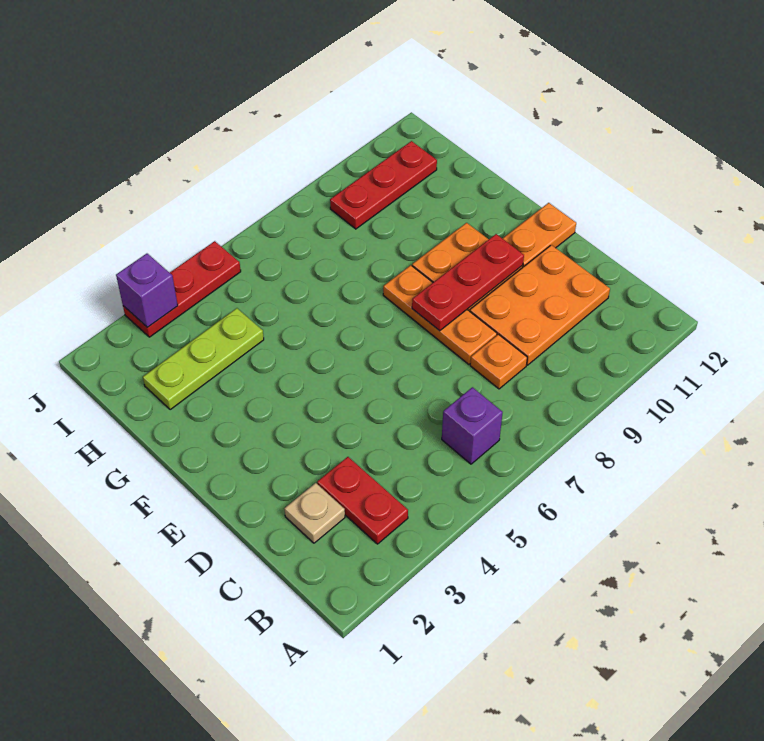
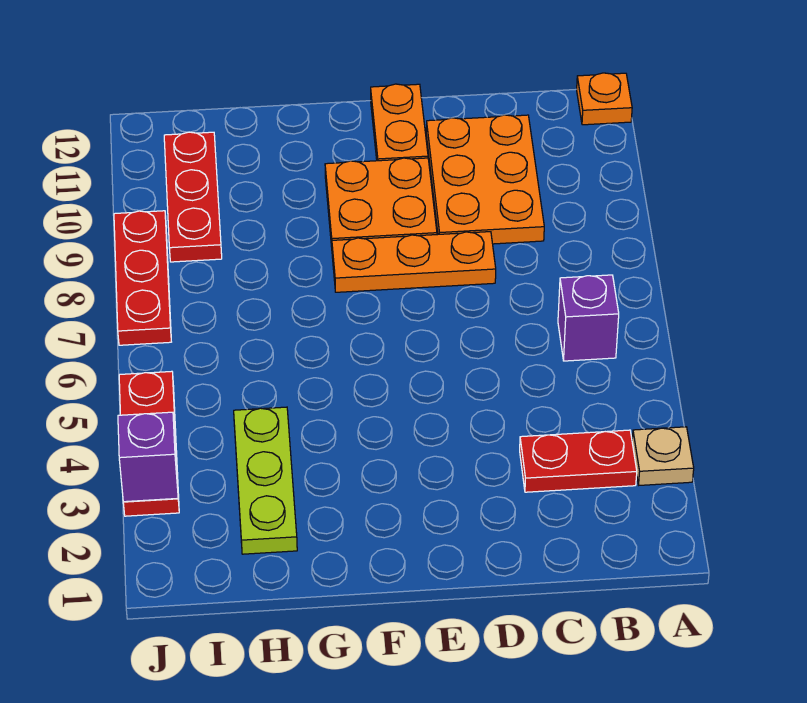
tan plate C2 level 1 -> tan plate A3 level 1
orange plate C8 level 1 -> orange plate A12 level 1
red plate E8:E10 level 2 -> red plate J7:J9 level 1

